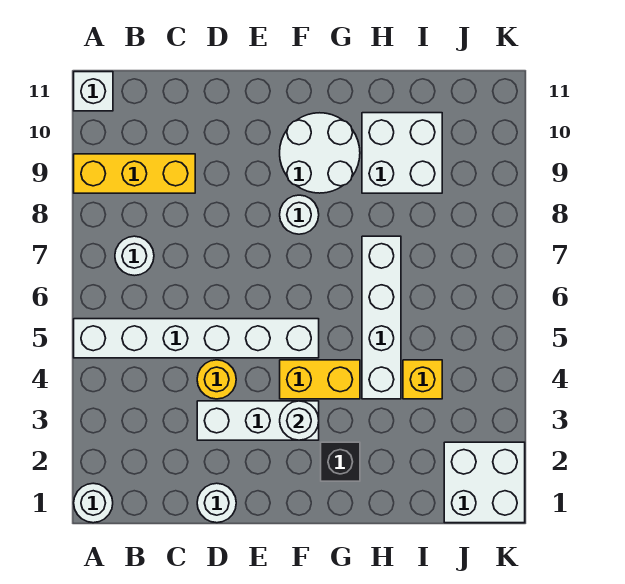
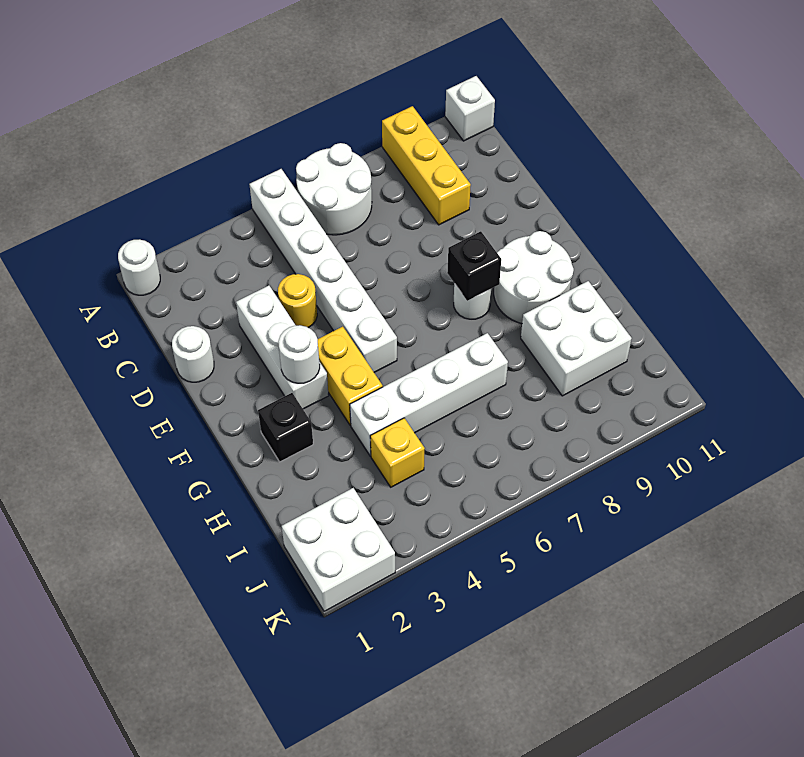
white round brick B7 level 1 -> white round brick A6:B7 level 1
none -> black brick F8 level 2

